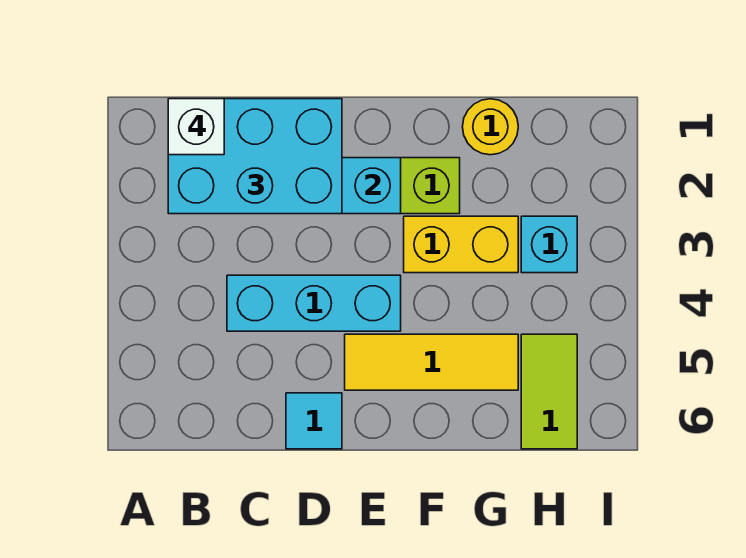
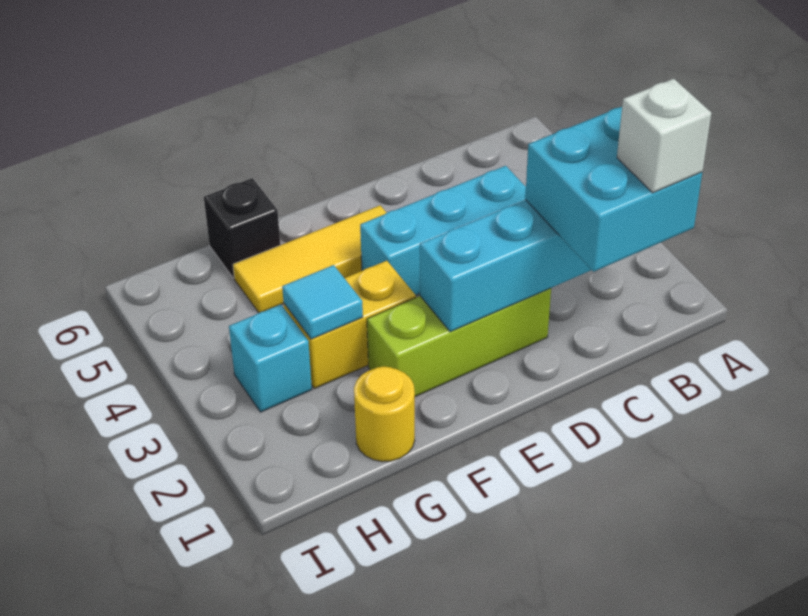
cyan brick B1:D2 level 3 -> cyan brick B1:C2 level 3
cyan tile D6 level 1 -> cyan tile G3 level 2
none -> black brick G6 level 1
lime tile H5:H6 level 1 -> none

